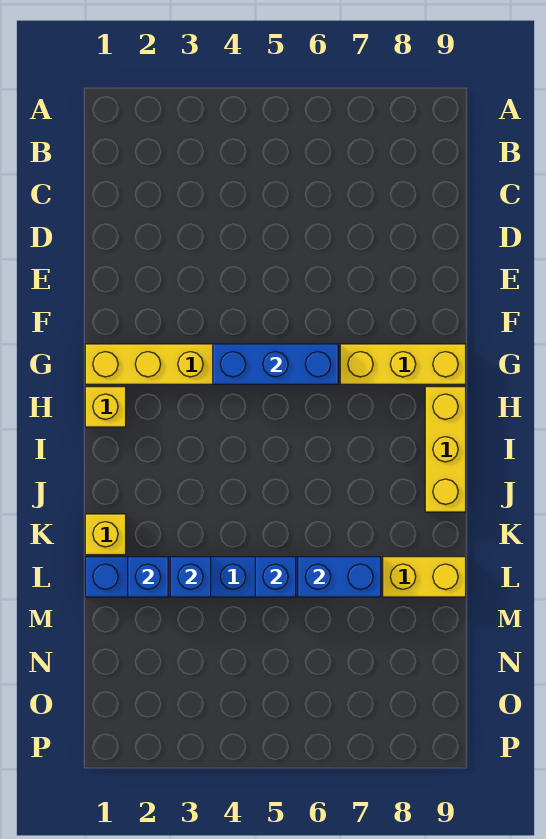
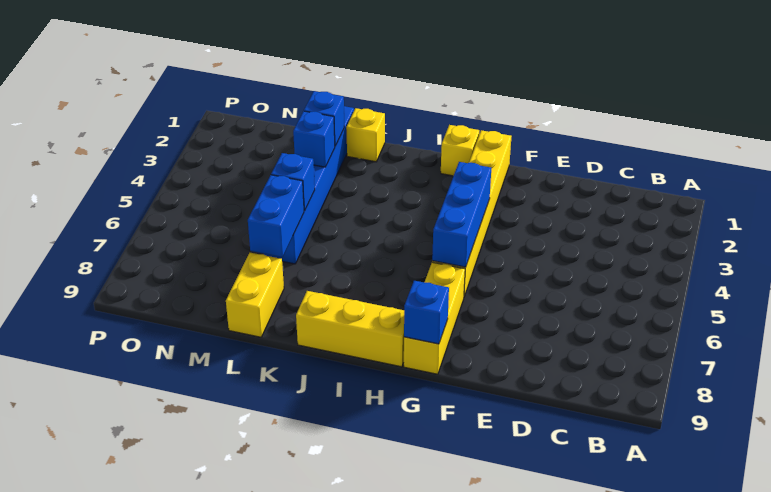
none -> blue brick G9 level 2

